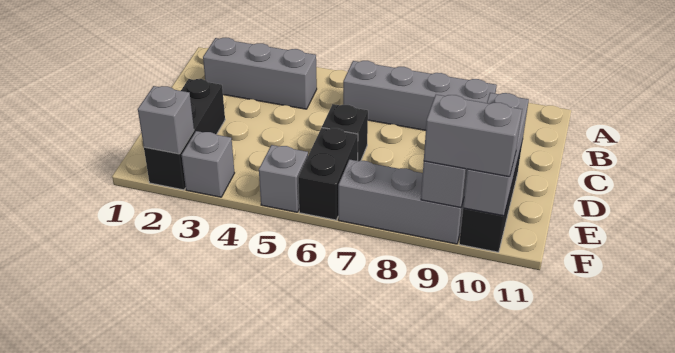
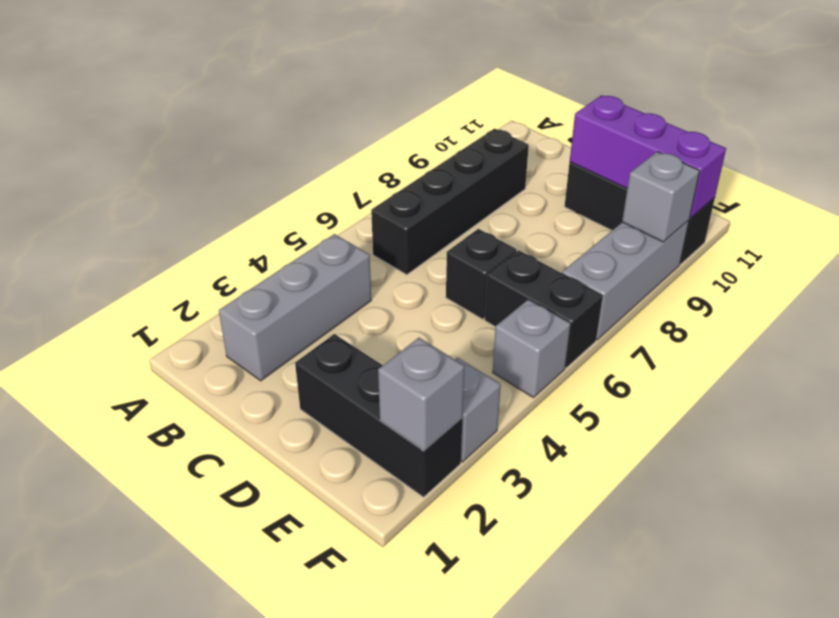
grey brick B6:B9 level 1 -> black brick B6:B9 level 1
grey brick D10:F10 level 2 -> purple brick D10:F10 level 2
grey brick F9:F10 level 3 -> none

